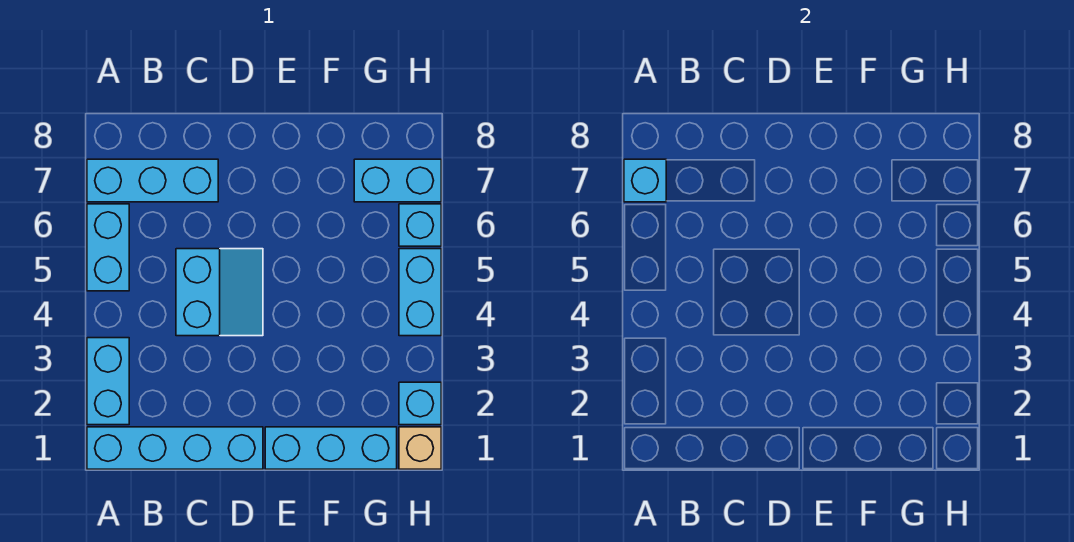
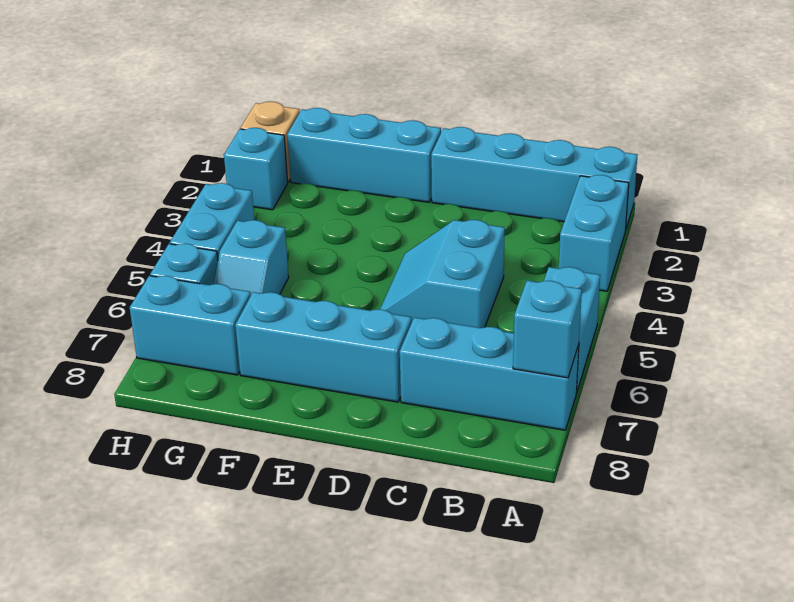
none -> cyan brick D7:F7 level 1
none -> cyan slope G5:G6 level 1 top 5

